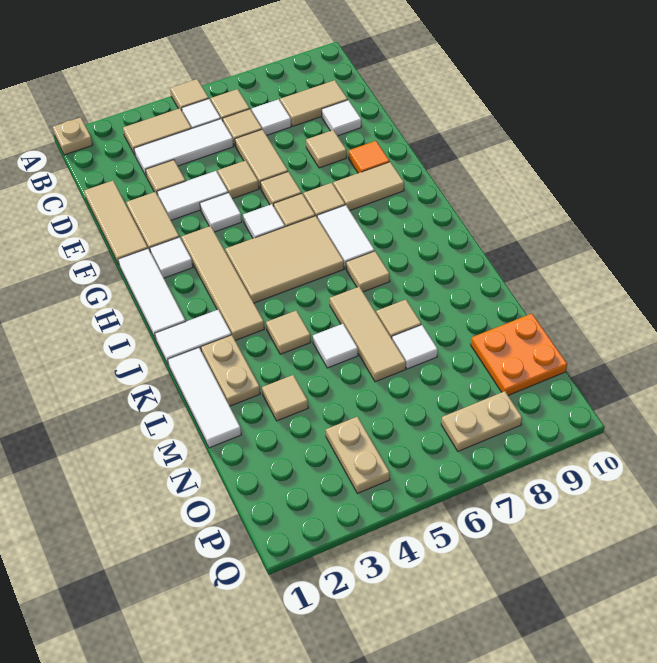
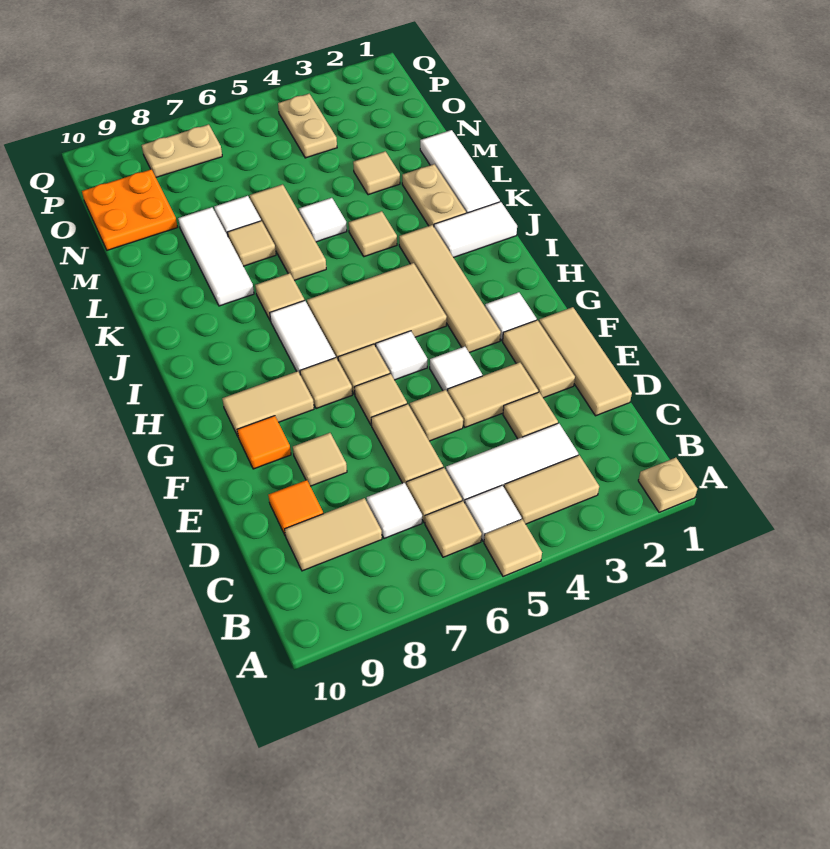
white tile D9 level 1 -> orange tile D9 level 1
white tile E3:E4 level 1 -> tan tile E3:E4 level 1
white tile G1:I1 level 1 -> white tile K8:M8 level 1

